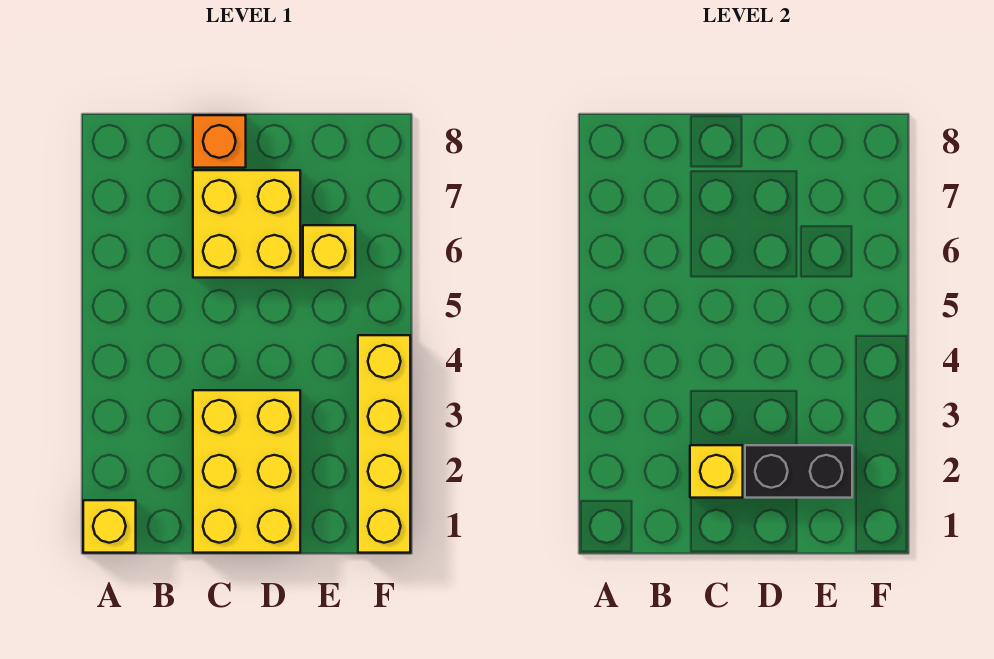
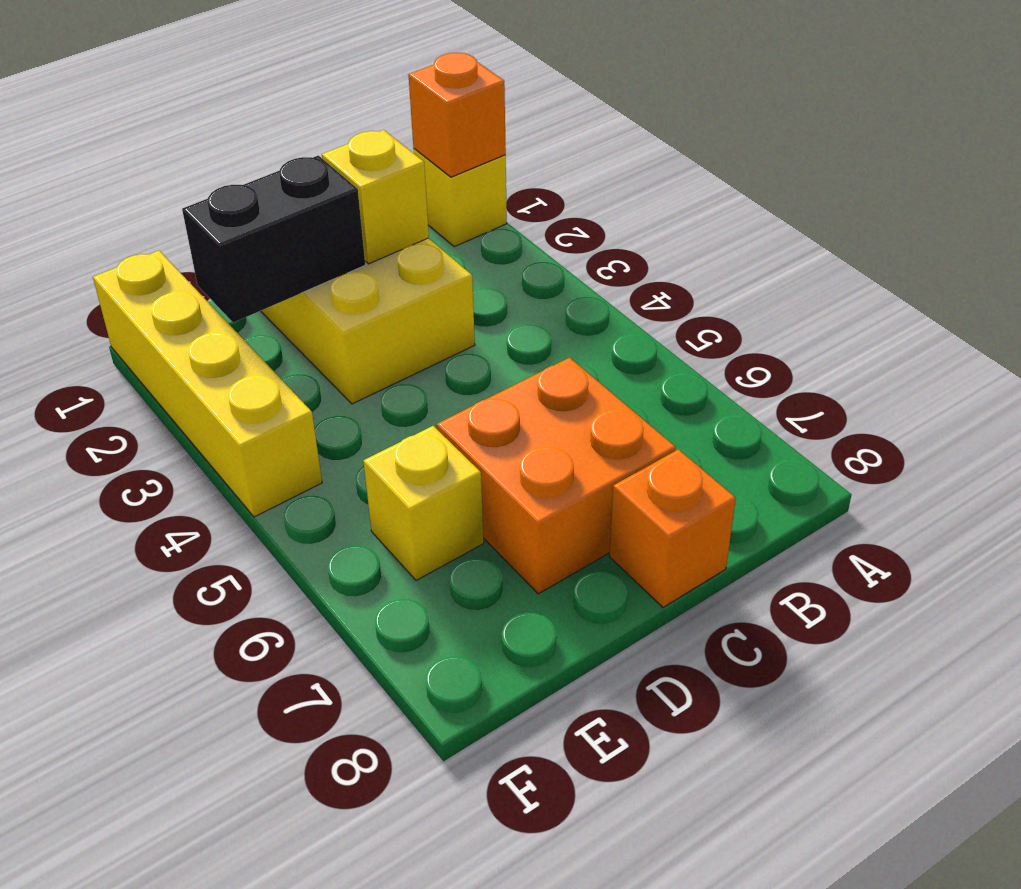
none -> orange brick A1 level 2
yellow brick C6:D7 level 1 -> orange brick C6:D7 level 1

